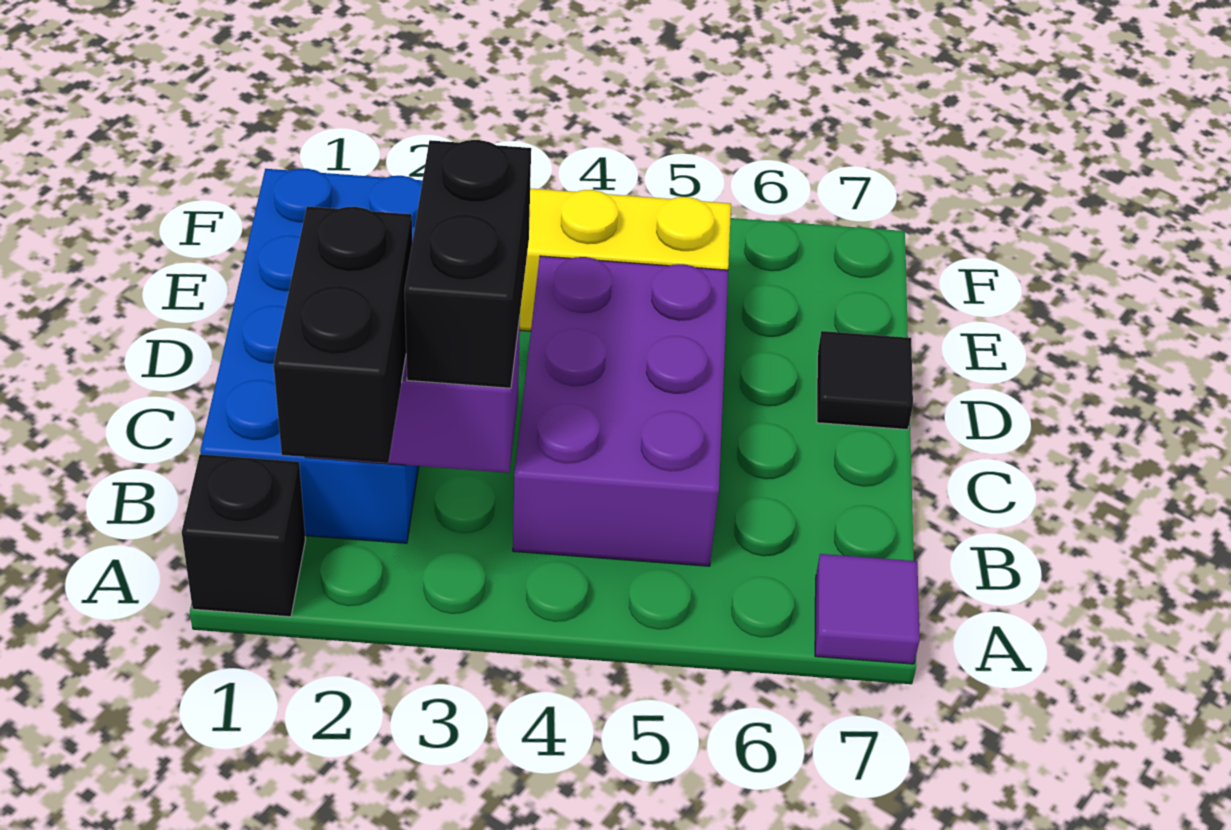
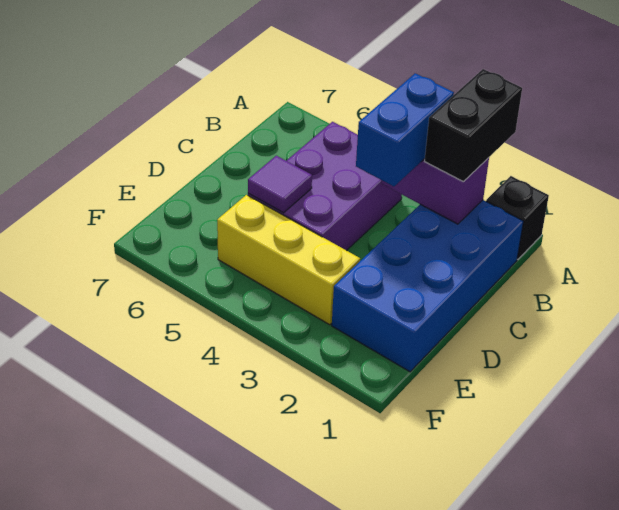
purple tile A7 level 1 -> purple tile D5 level 2
black brick B3:C3 level 3 -> blue brick B3:C3 level 3
black tile D7 level 1 -> none

